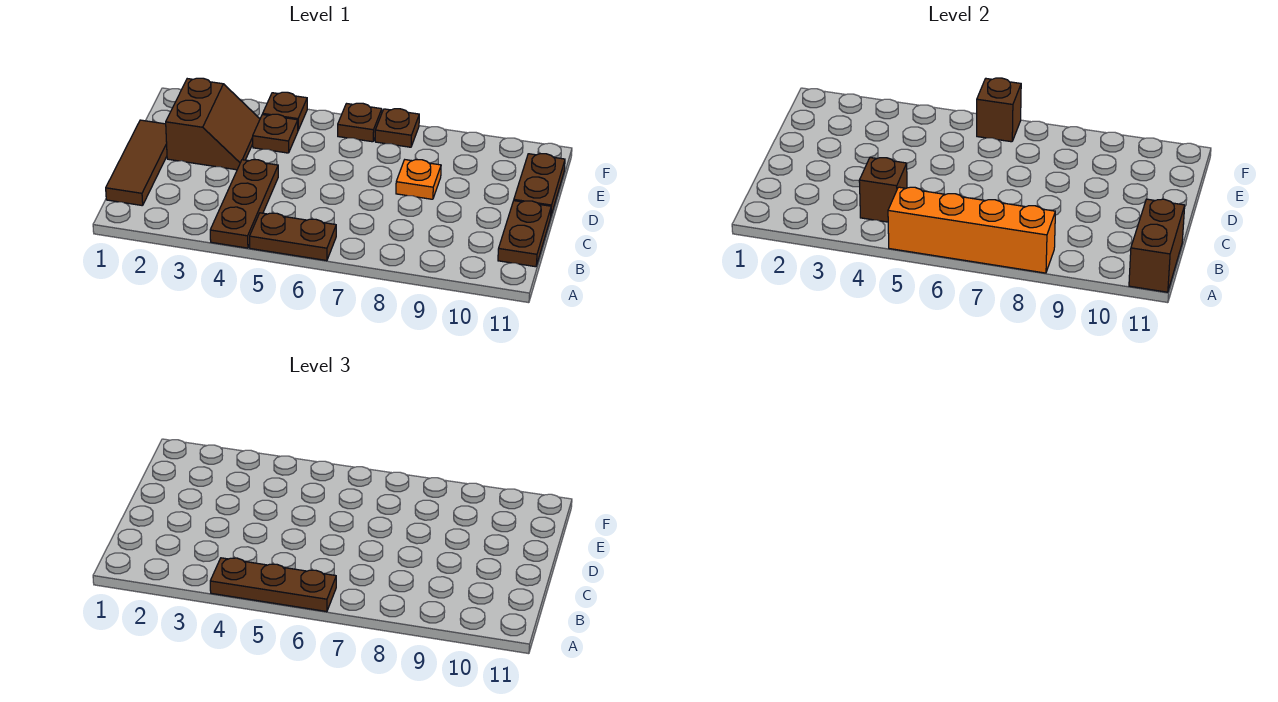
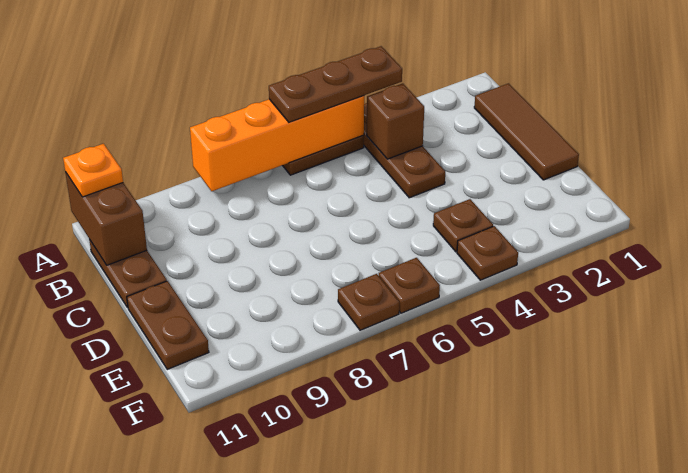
brown slope D2:E3 level 1 top 2 -> none
orange plate D8 level 1 -> orange plate A11 level 3
brown brick F6 level 2 -> none

